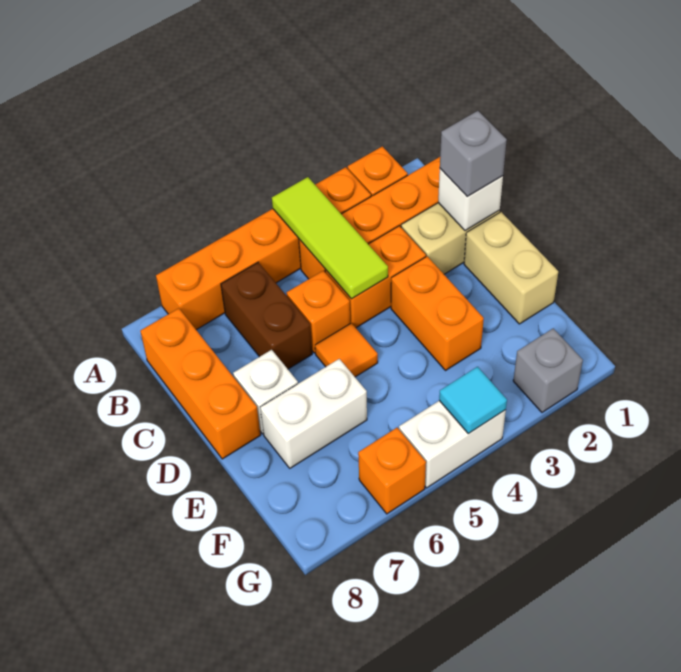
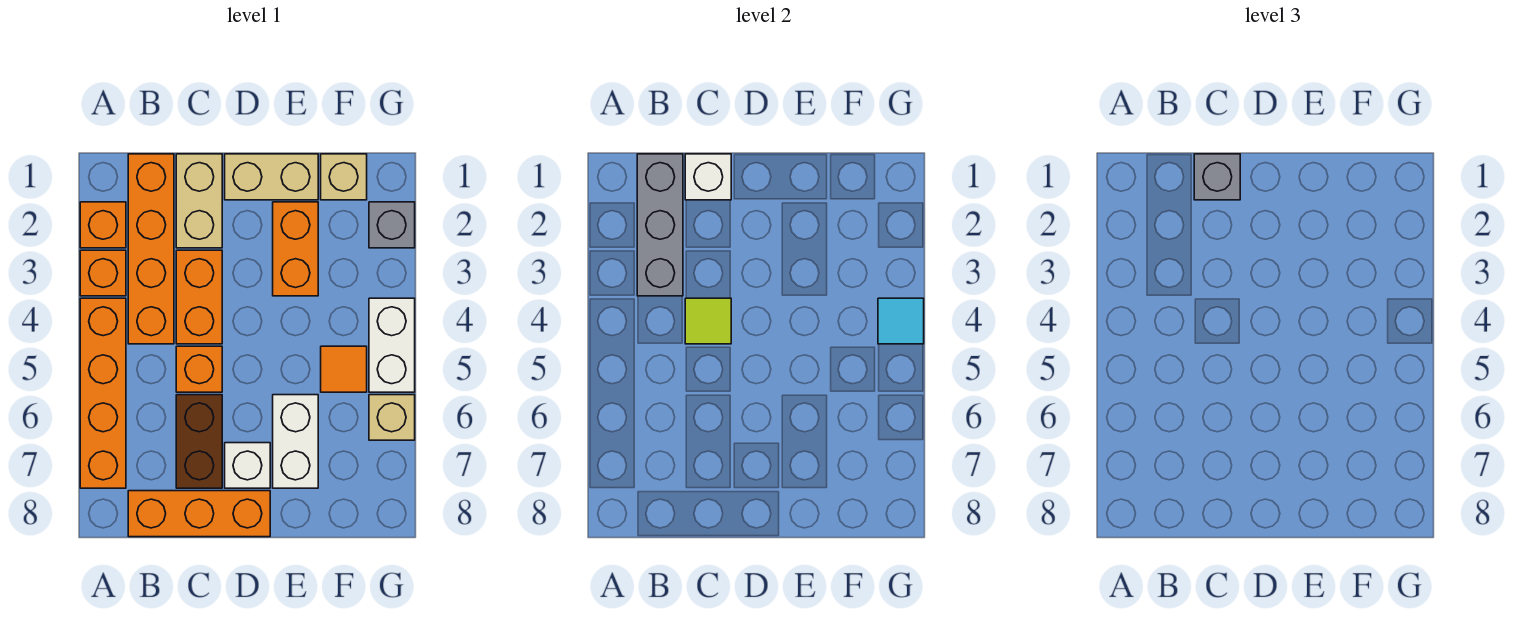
lime tile A4:C4 level 2 -> lime tile C4 level 2
none -> grey brick B1:B3 level 2
brown brick B6:C6 level 1 -> brown brick C6:C7 level 1
orange brick D3:E3 level 1 -> orange brick E2:E3 level 1
orange tile D5 level 1 -> orange tile F5 level 1
none -> tan brick F1 level 1
orange brick G6 level 1 -> tan brick G6 level 1

